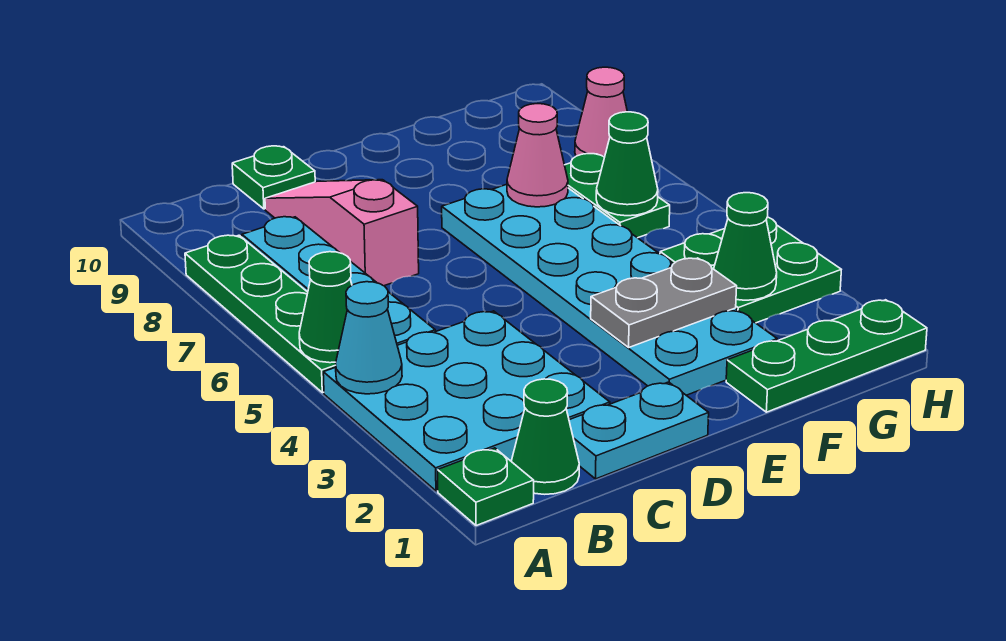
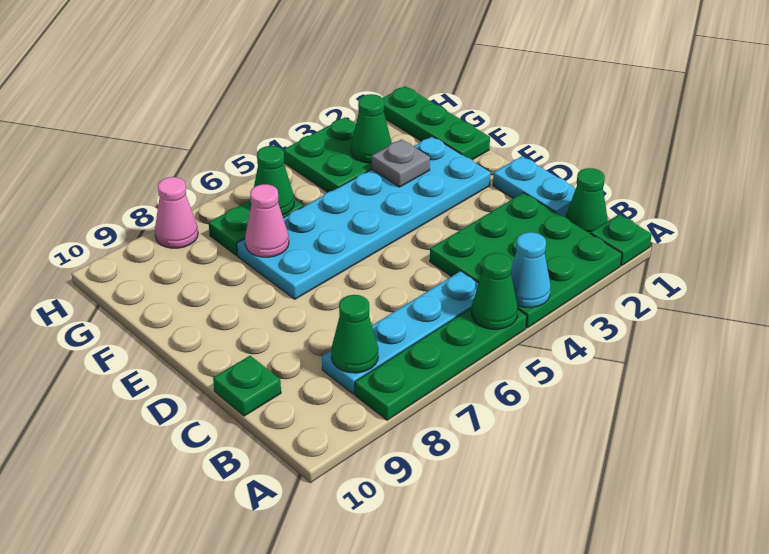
cyan plate A2:C4 level 1 -> green plate A2:C4 level 1
none -> green cone B8 level 2
pink slope C7:C9 level 1 top 7 -> none
grey plate E3:F3 level 2 -> grey plate F3 level 2

